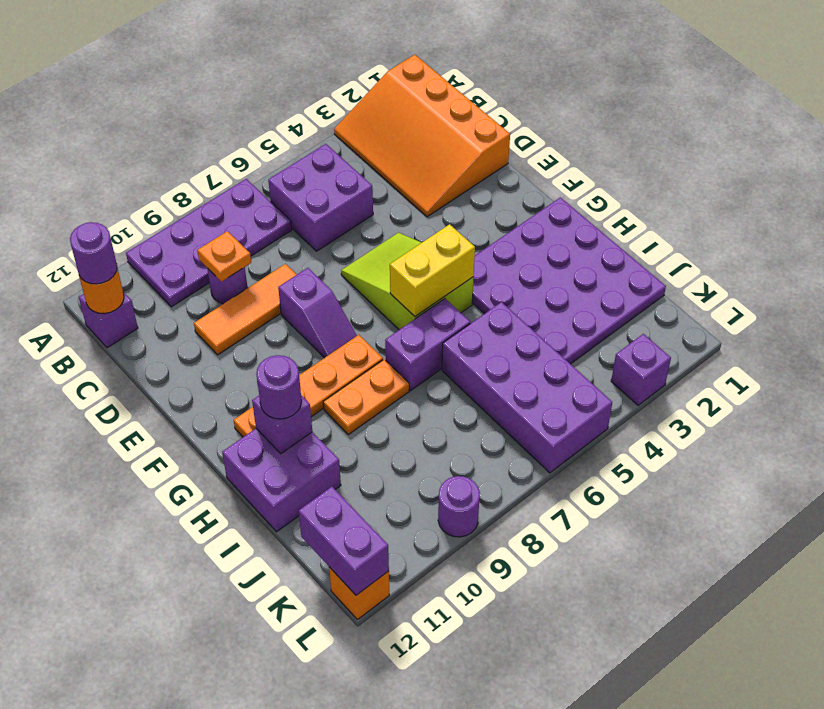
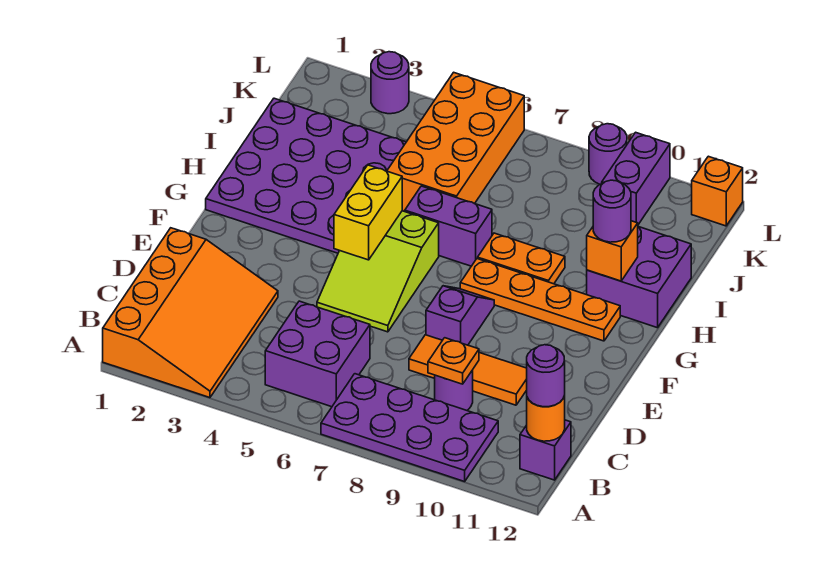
yellow brick G5:G6 level 2 -> yellow brick F5:G5 level 2
purple brick H11 level 2 -> orange brick H11 level 2
purple brick I5:L6 level 1 -> orange brick I5:L6 level 1
purple brick K12:L12 level 2 -> purple brick K10:L10 level 1
purple brick L3 level 1 -> purple round brick L3 level 1

